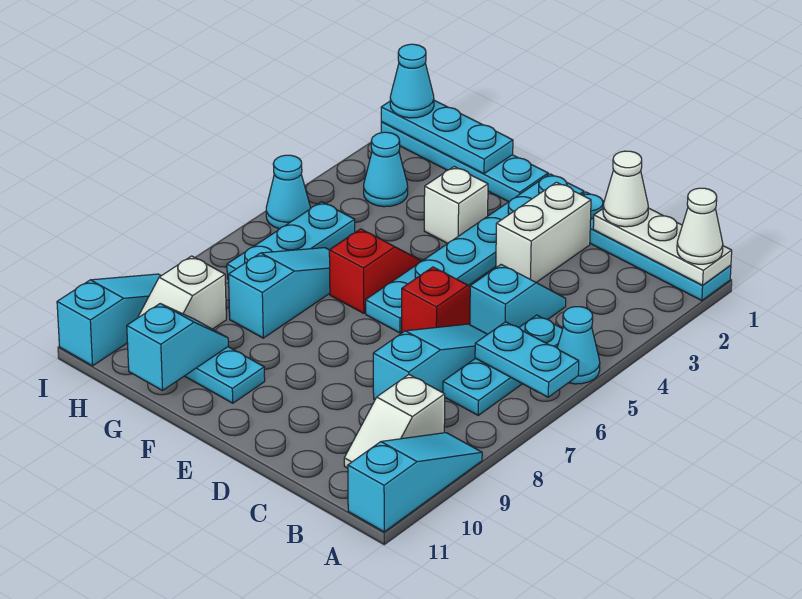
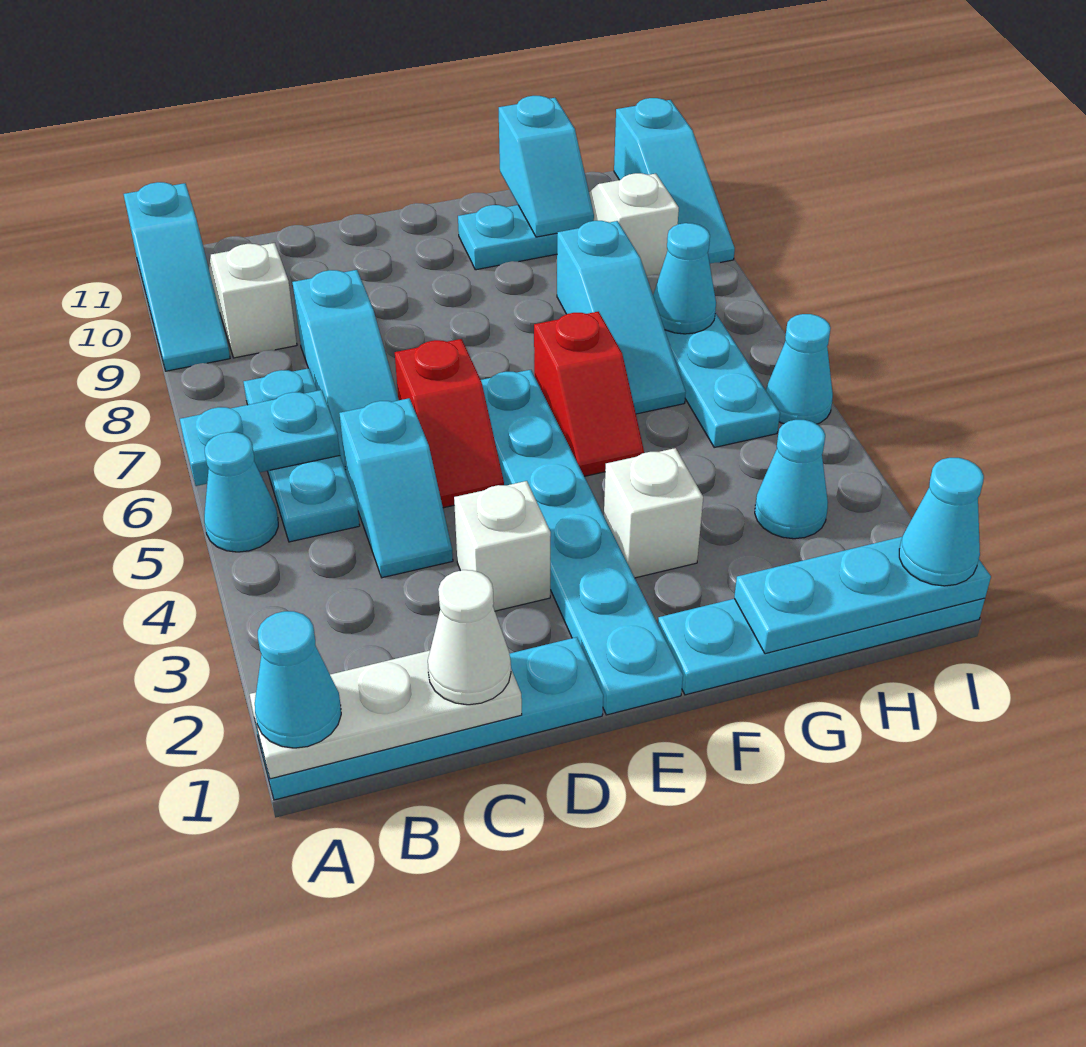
white cone A1 level 3 -> cyan cone A1 level 3
white brick D2:D3 level 1 -> white brick D3 level 1
none -> cyan cone H7 level 2

